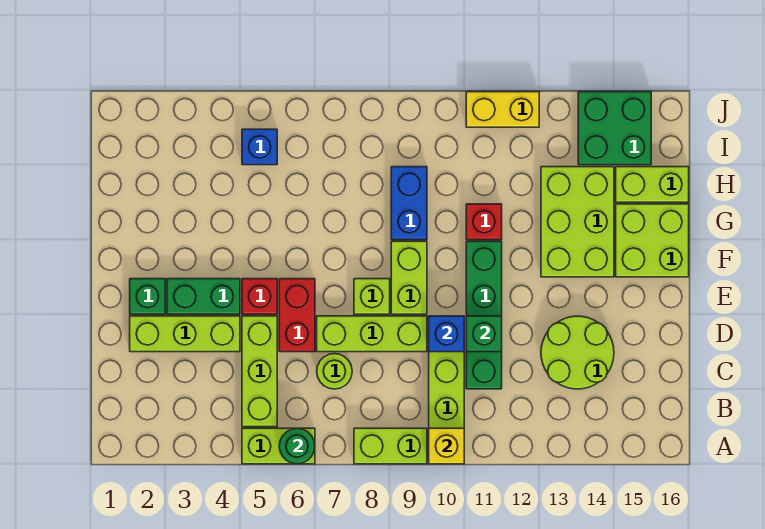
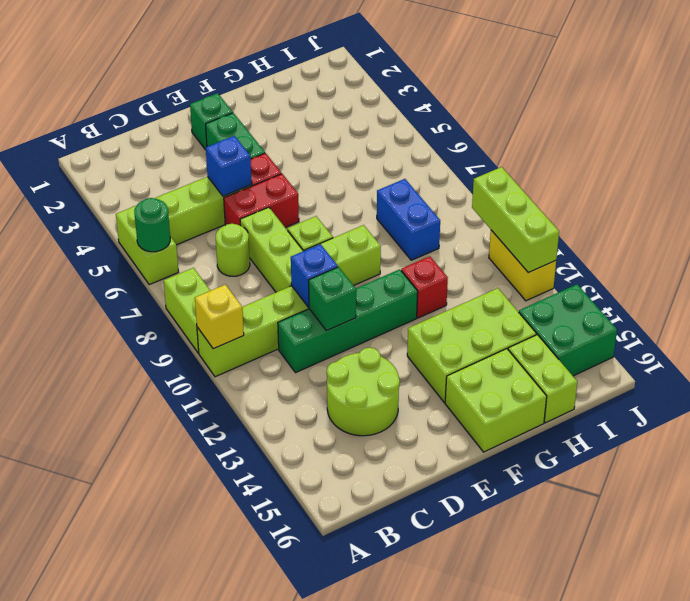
lime brick D2:D4 level 1 -> lime brick J10:J12 level 2
blue brick G9:H9 level 1 -> blue brick H8:H9 level 1
blue brick I5 level 1 -> blue brick D5 level 2

